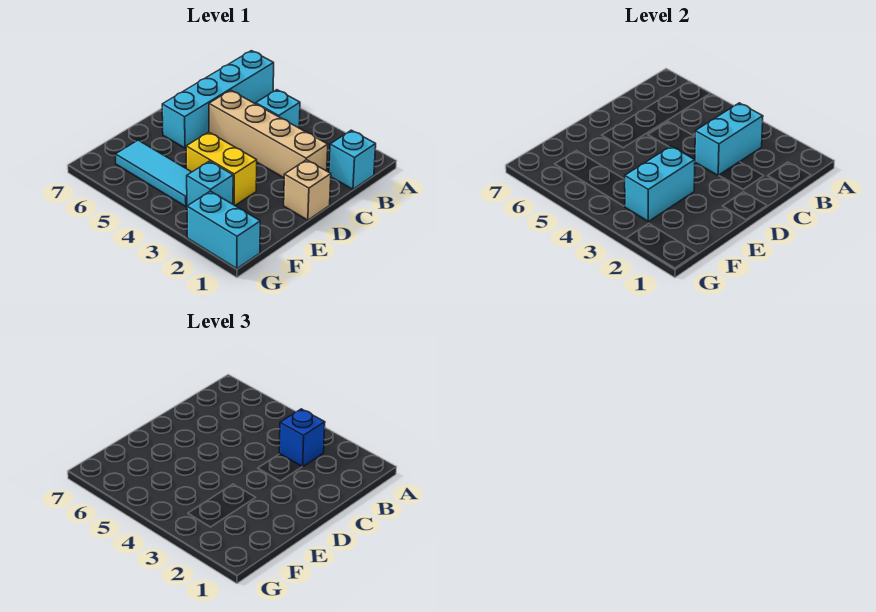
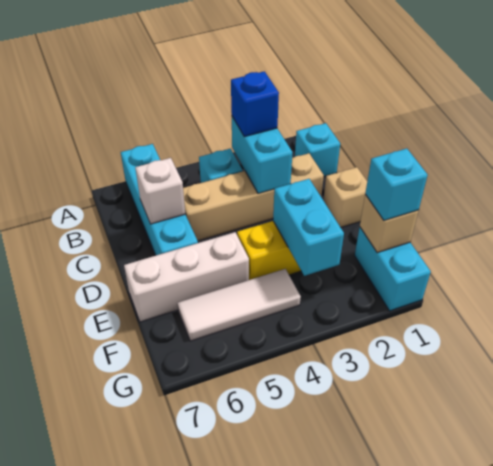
none -> white brick C6 level 2
none -> white brick E5:E7 level 1
none -> tan brick F1 level 2
cyan brick F3 level 1 -> cyan brick F1 level 3
cyan tile F4:F6 level 1 -> white tile F4:F6 level 1
cyan brick G1:G2 level 1 -> cyan brick F1:G1 level 1

